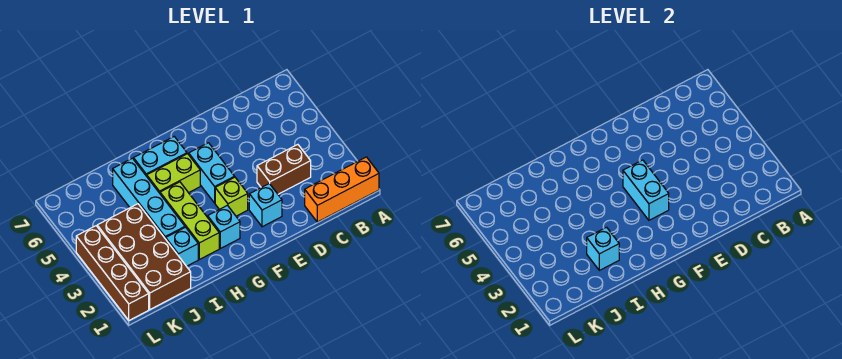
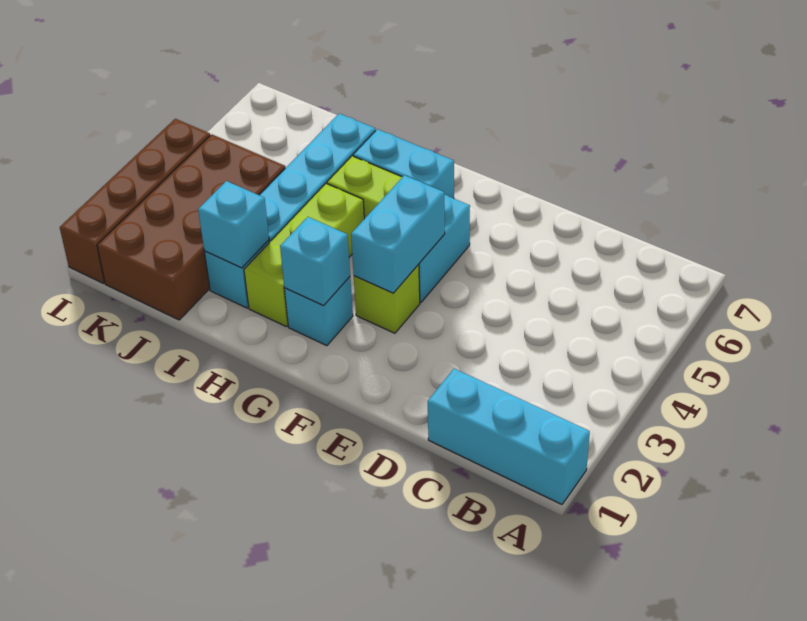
orange brick A1:C1 level 1 -> cyan brick A1:C1 level 1
brown brick C3:D3 level 1 -> none
cyan brick E2 level 1 -> cyan brick G2 level 2

